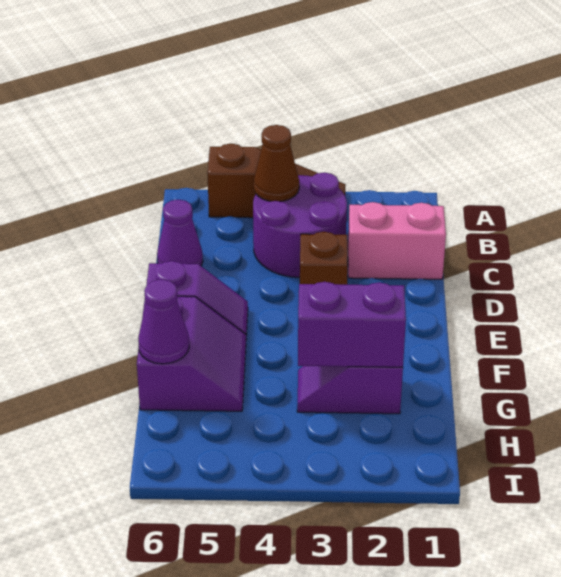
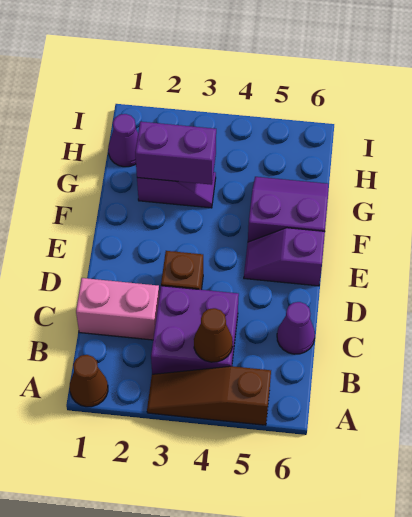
none -> brown cone A1 level 1
purple round brick B3:C4 level 1 -> purple brick B3:C4 level 1
purple slope F5:G6 level 1 top 6 -> purple slope F5:G6 level 1 top F
purple cone G6 level 2 -> purple cone H1 level 1

